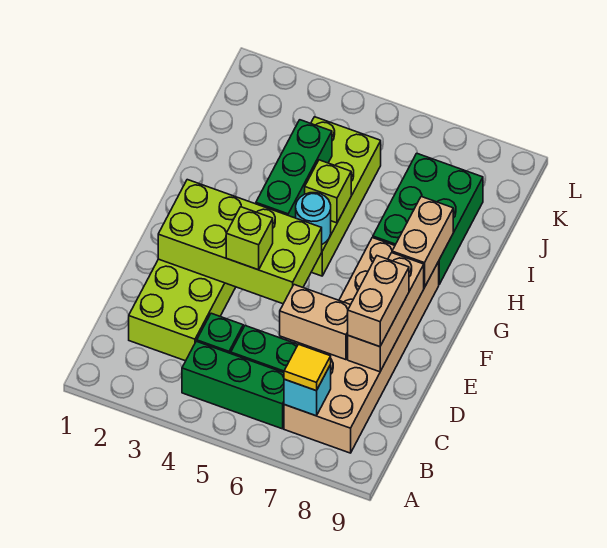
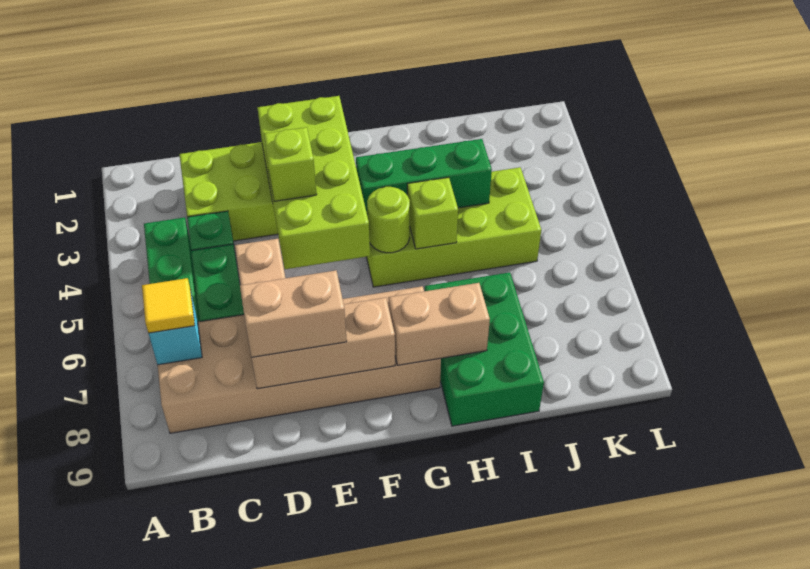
cyan round brick G5 level 2 -> lime round brick G5 level 2
green brick H7:J8 level 1 -> green brick H7:I9 level 1

